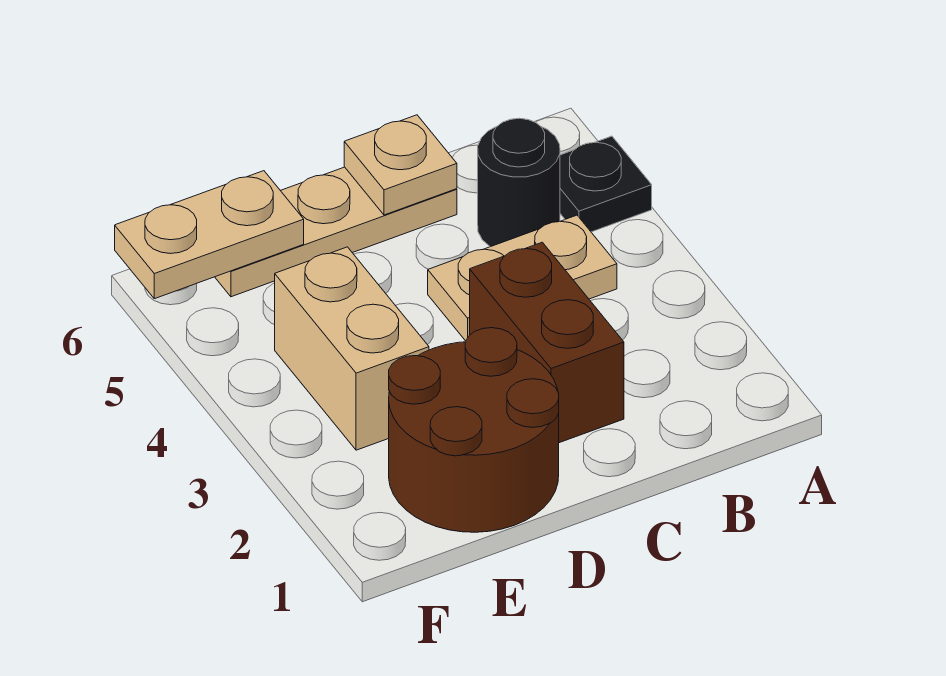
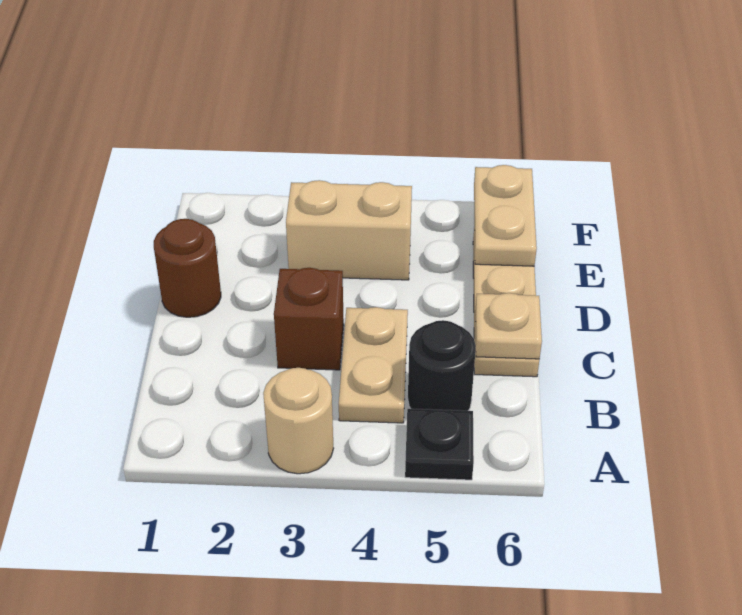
none -> tan round brick A3 level 1
brown brick C2:C3 level 1 -> brown brick C3 level 1
brown round brick D1:E2 level 1 -> brown round brick D1 level 1

